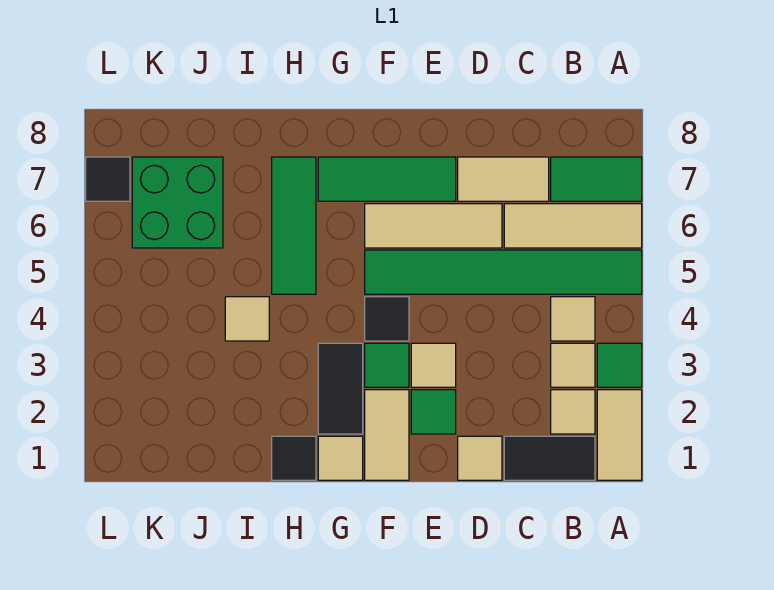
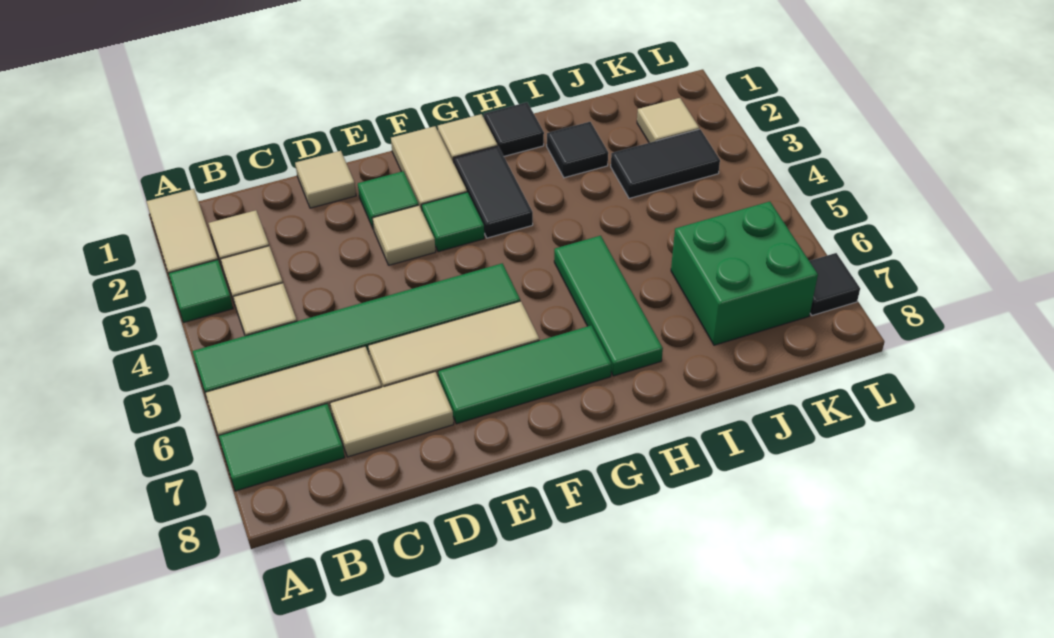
black tile B1:C1 level 1 -> black tile J3:K3 level 1
black tile F4 level 1 -> black tile I2 level 1
tan tile I4 level 1 -> tan tile K2 level 1

